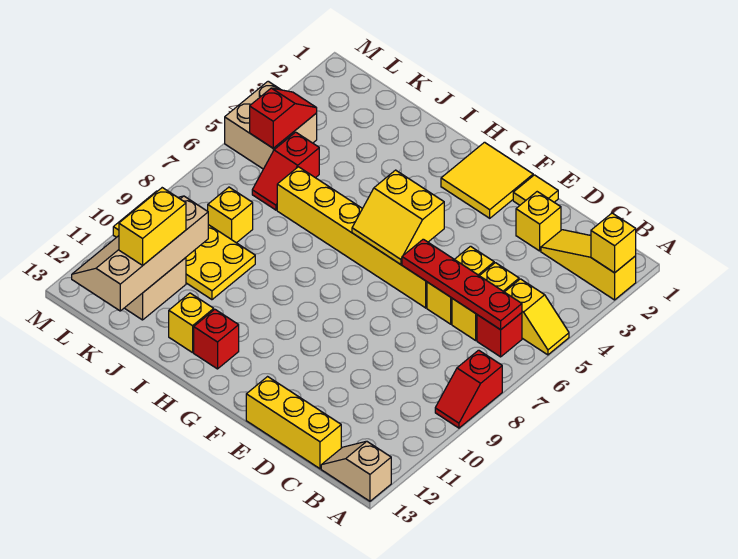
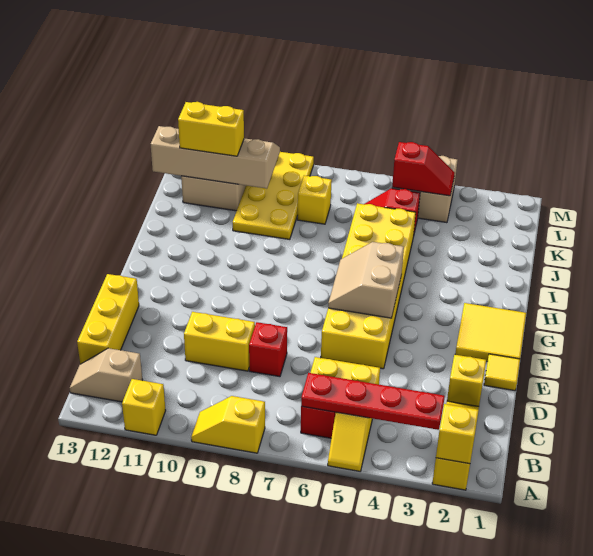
red slope A8:A9 level 1 top 8 -> yellow slope A8:A9 level 1 top 8
tan slope A13:B13 level 1 top A -> tan slope B12:B13 level 1 top 12
red plate B6:E6 level 2 -> red plate B3:B6 level 2
yellow brick D5:D6 level 1 -> yellow brick D9:D10 level 1
yellow brick E6:J6 level 1 -> yellow brick E5:J6 level 1
yellow slope F5:G6 level 2 top 5 -> tan slope F5:G6 level 2 top 5
red brick H12 level 1 -> red brick D8 level 1
yellow brick I12 level 1 -> yellow brick A11 level 1

